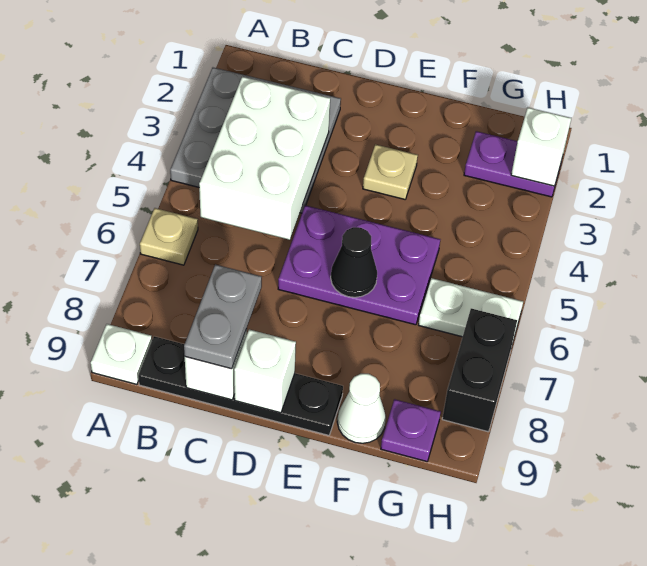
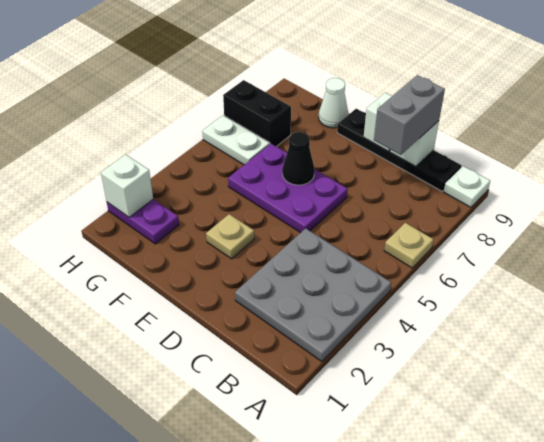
white brick B3:C5 level 2 -> none
grey plate C8:C9 level 3 -> grey brick C8:C9 level 3
purple plate G9 level 1 -> none
black brick H7:H8 level 1 -> black brick G7:H7 level 1

